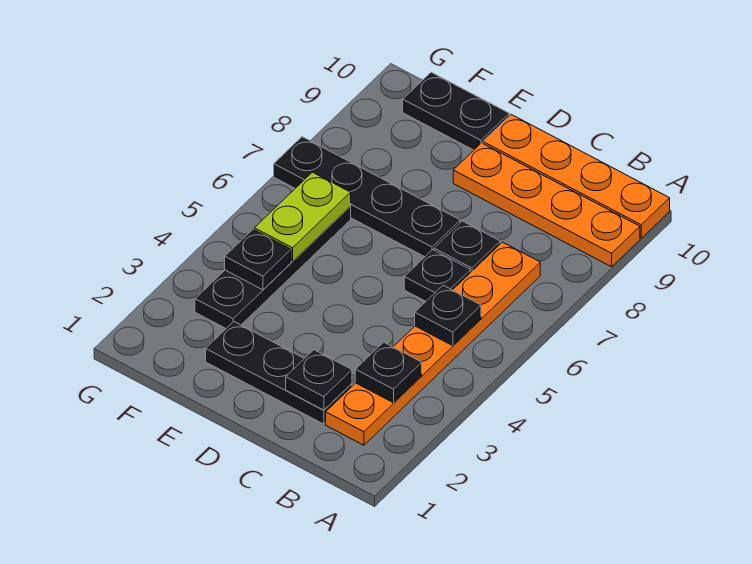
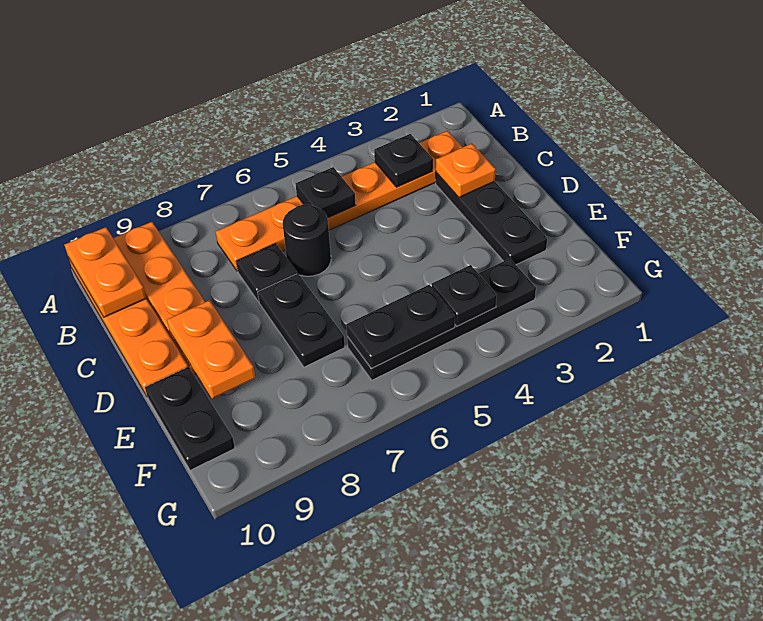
none -> orange plate A10:B10 level 2
black plate C2 level 2 -> orange plate C2 level 2
black plate C6 level 1 -> black round brick C6 level 1
black plate D7:G7 level 1 -> black plate D7:E7 level 1
none -> orange plate D9:E9 level 2
lime plate F5:F6 level 2 -> black plate F5:F6 level 2

